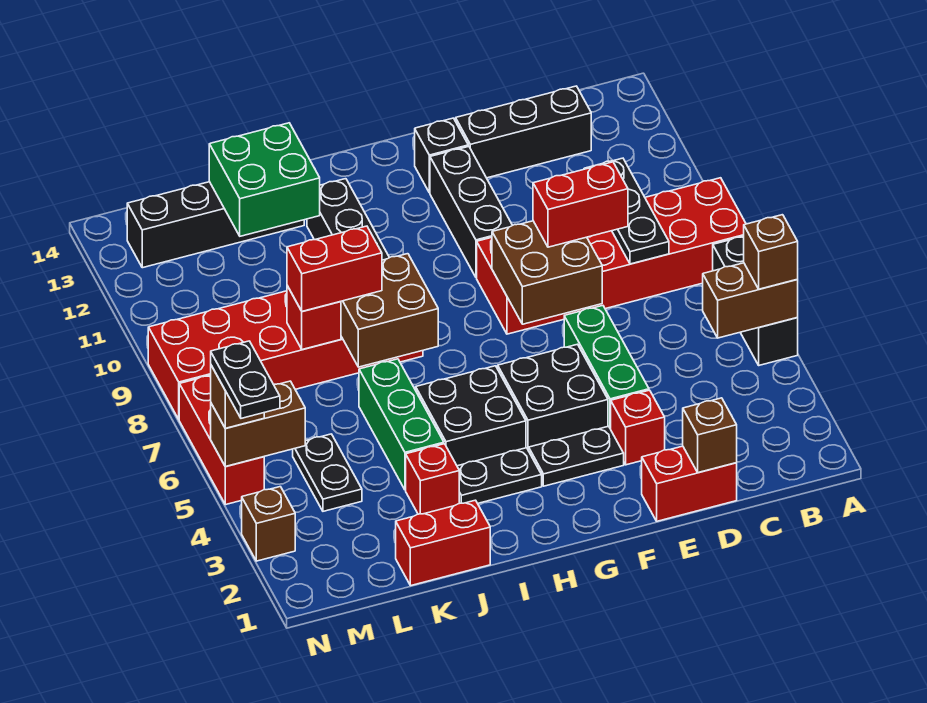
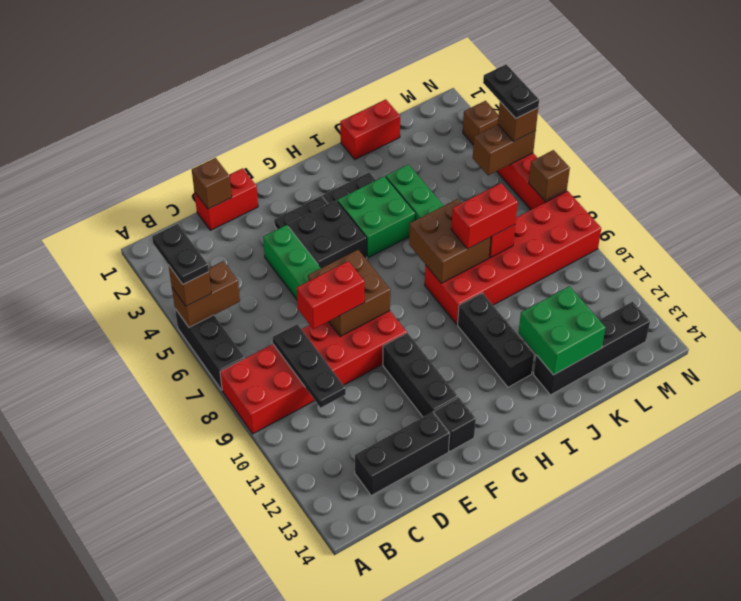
red brick E3 level 1 -> none
black brick H4:I5 level 1 -> green brick H4:I5 level 1
red brick J3 level 1 -> none
black plate L4:L5 level 1 -> black plate A4:A5 level 4
none -> brown brick N7 level 2

